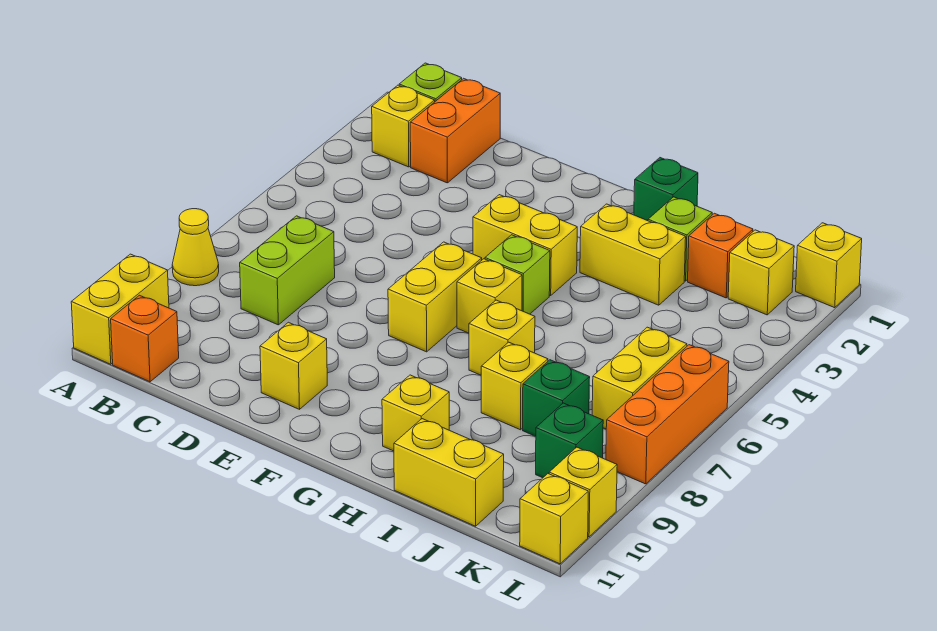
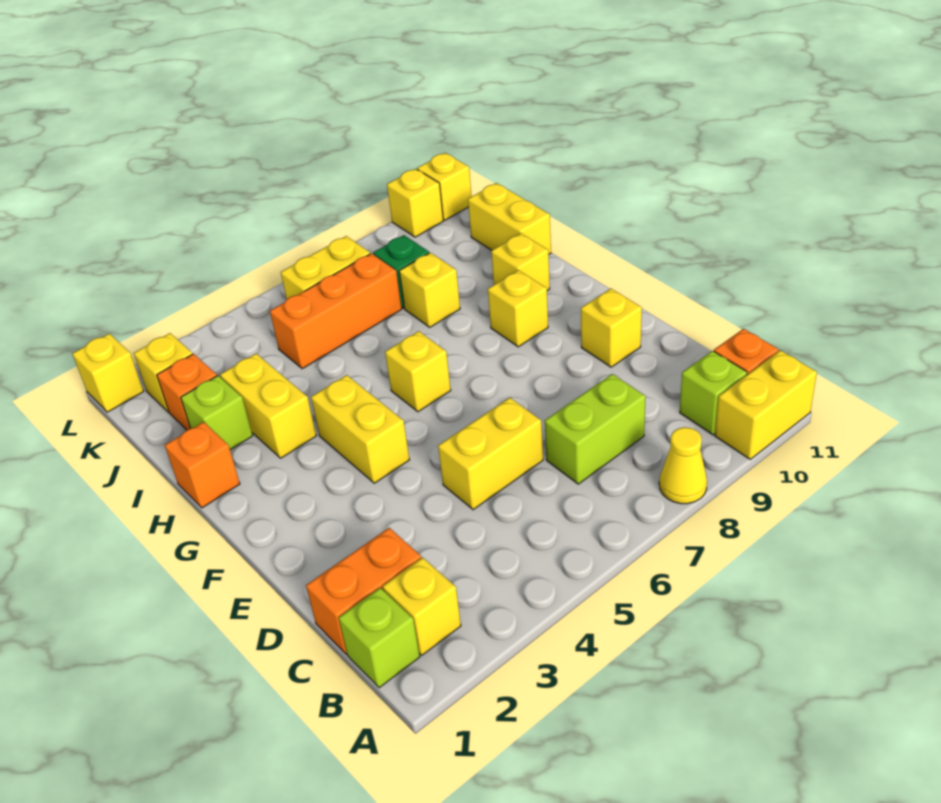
yellow brick F6:F7 level 1 -> yellow brick D5:D6 level 1
lime brick G5 level 1 -> lime brick B10 level 1
green brick H1 level 1 -> orange brick H1 level 1
yellow brick H7 level 1 -> yellow brick G9 level 1
green brick K9 level 1 -> none
orange brick L6:L8 level 1 -> orange brick J5:J7 level 1

